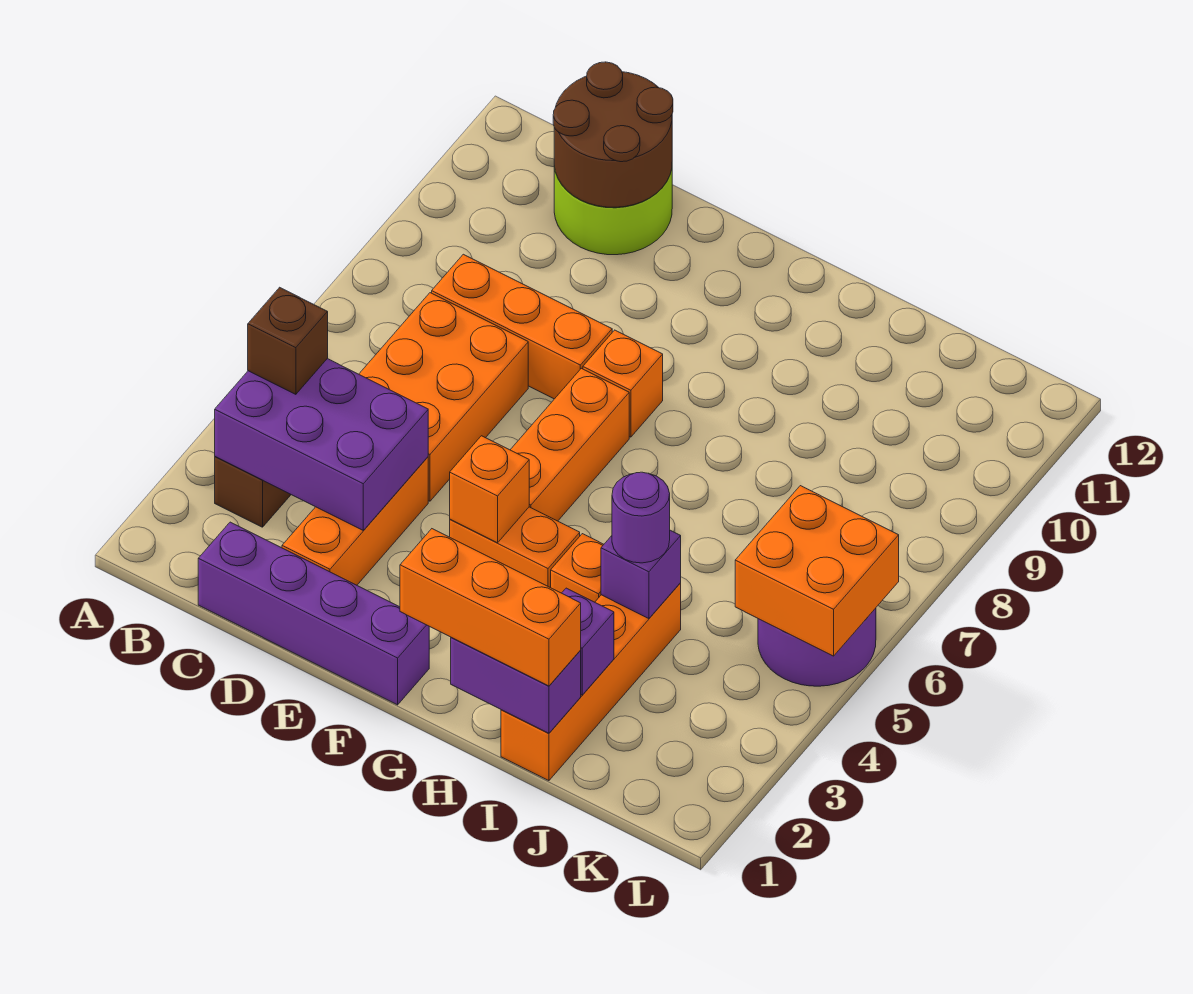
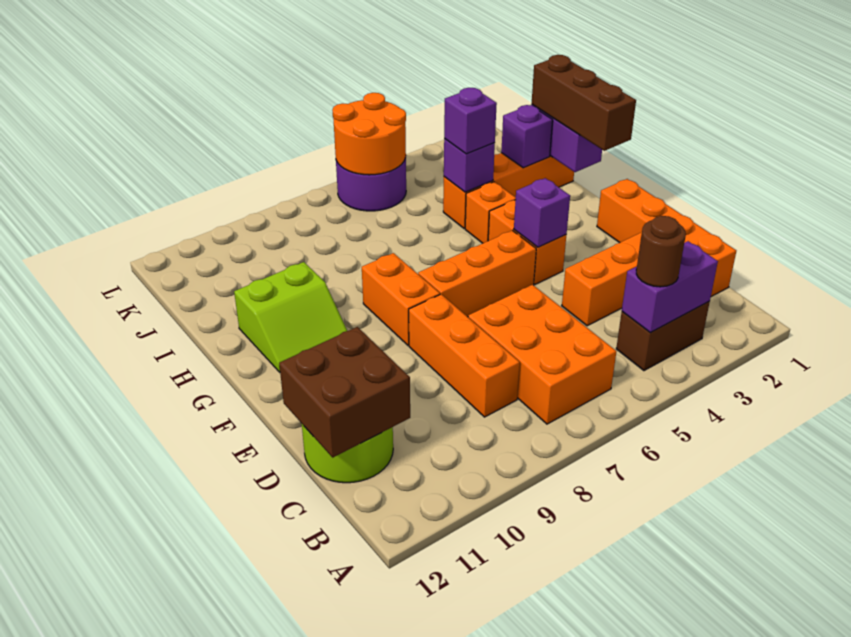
purple brick B3:D4 level 2 -> purple brick B3:B4 level 2
brown brick B4 level 3 -> brown round brick B4 level 3
purple brick C1:F1 level 1 -> orange brick C1:F1 level 1
orange brick C5:D7 level 1 -> orange brick B6:D7 level 1
brown round brick C11:D12 level 2 -> brown brick C11:D12 level 2
orange brick F4 level 2 -> purple brick F4 level 2
orange brick F8 level 1 -> orange brick F8:G8 level 1
orange brick G1:I1 level 3 -> brown brick G1:I1 level 3
none -> lime slope G10:H11 level 1 top H
purple round brick I4 level 3 -> purple brick I4 level 3
orange brick K5:L6 level 2 -> orange round brick K5:L6 level 2

